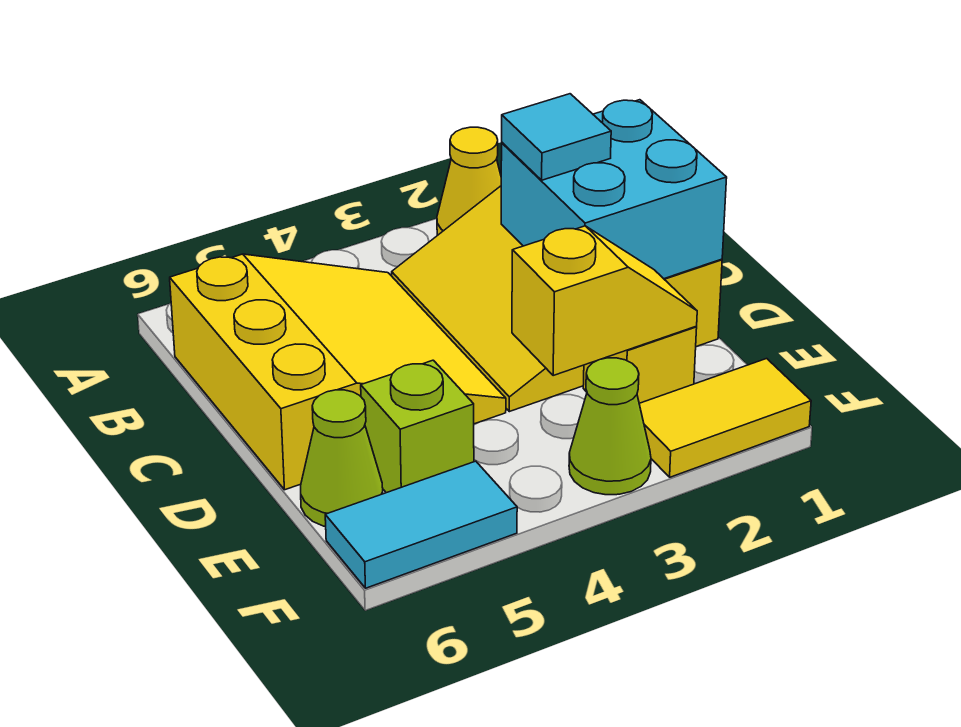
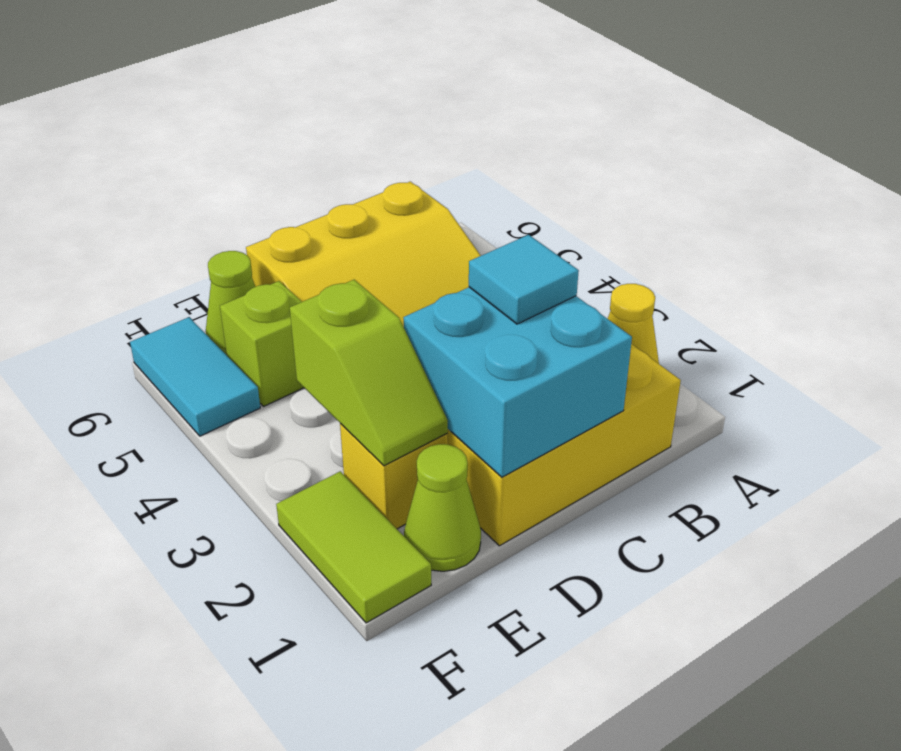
yellow slope E2:E3 level 2 top 3 -> lime slope E2:E3 level 2 top 3
yellow tile F1:F2 level 1 -> lime tile F1:F2 level 1
lime cone F3 level 1 -> lime cone E1 level 1

